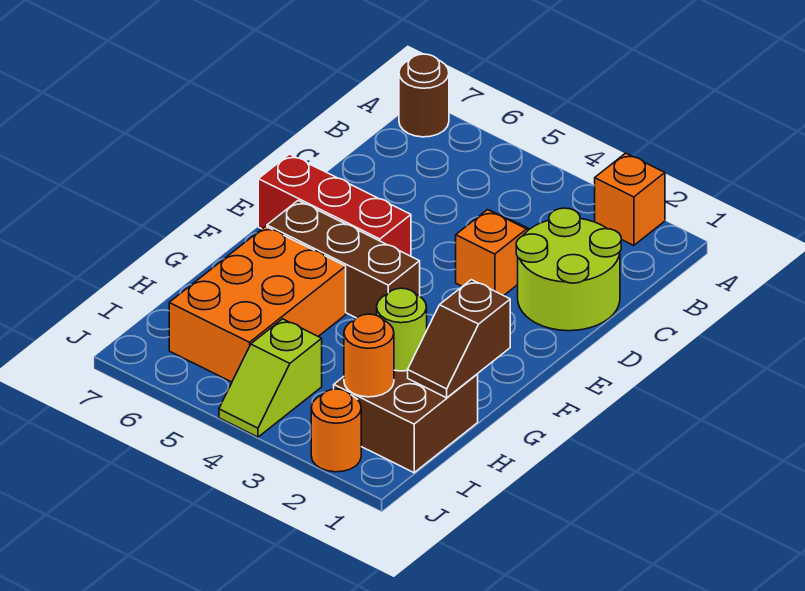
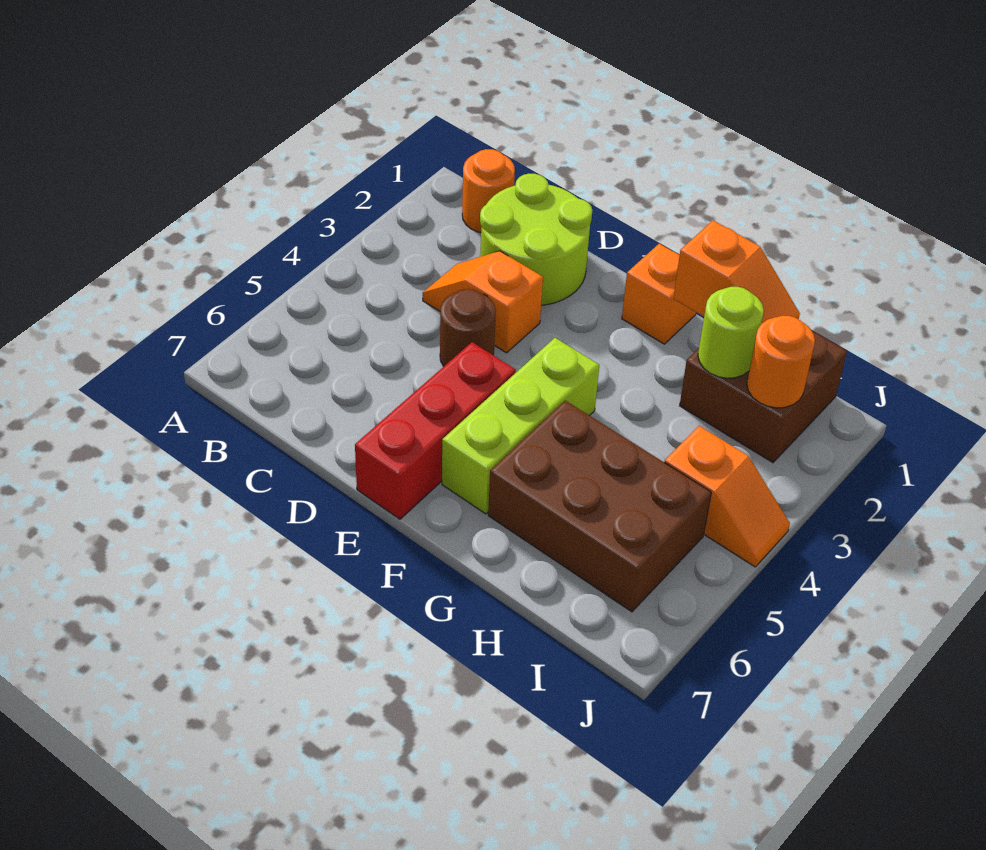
orange brick A2 level 1 -> orange brick F1 level 1
brown round brick A7 level 1 -> brown round brick D4 level 1
brown brick F4:F6 level 1 -> lime brick F4:F6 level 1
brown slope G1:H1 level 2 top G -> orange slope G1:H1 level 2 top G
orange brick G5:I6 level 1 -> brown brick G5:I6 level 1
lime slope I4:J4 level 1 top I -> orange slope I4:J4 level 1 top I
orange round brick J2 level 1 -> orange round brick B1 level 1

